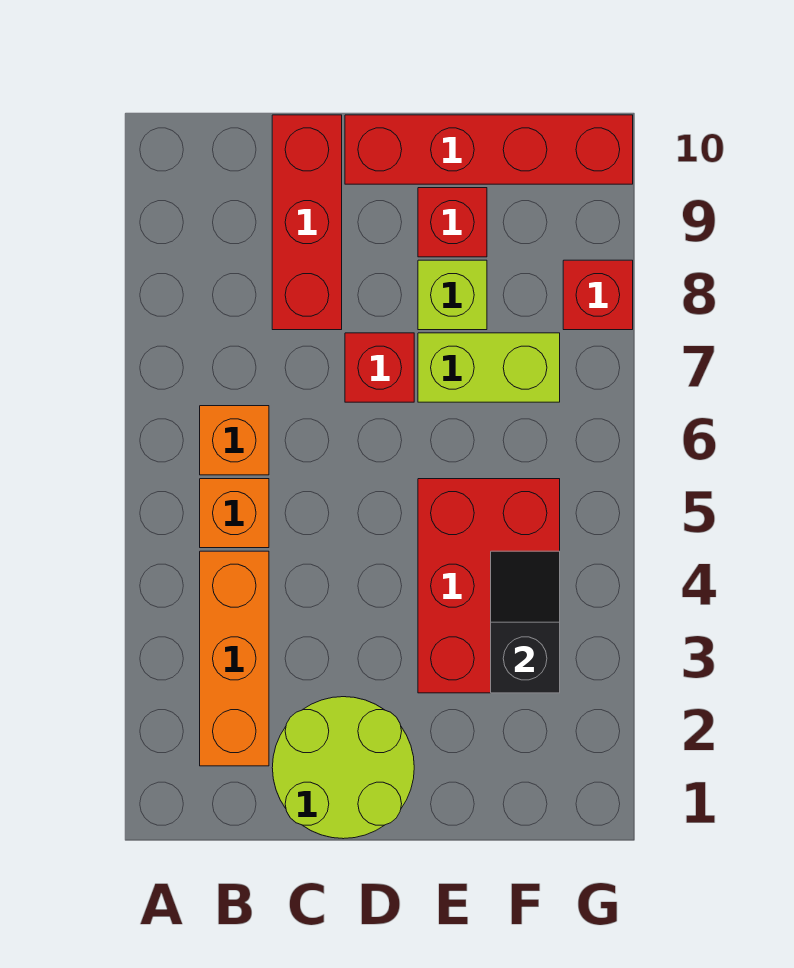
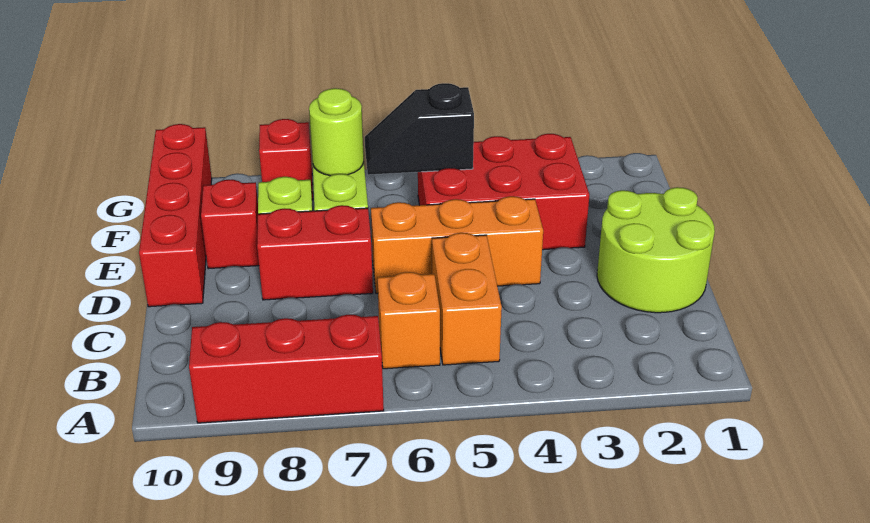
orange brick B2:B4 level 1 -> orange brick D4:D6 level 1
orange brick B5 level 1 -> orange brick B5:C5 level 1
red brick C8:C10 level 1 -> red brick A7:A9 level 1
red brick D7 level 1 -> red brick D7:D8 level 1
black slope F3:F4 level 2 top 3 -> black slope F5:F6 level 2 top 5
none -> lime round brick F7 level 2

